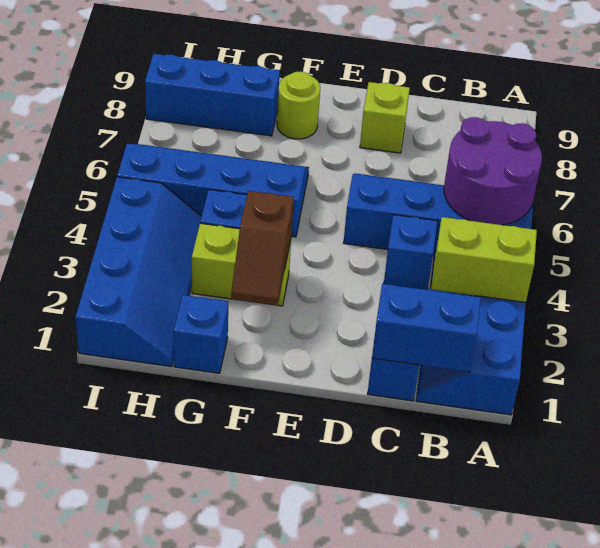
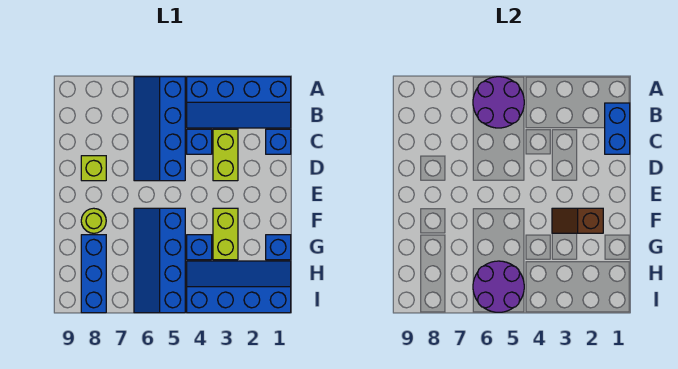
lime brick A3:B3 level 2 -> lime brick C3:D3 level 1
brown slope F2:F3 level 2 top 3 -> brown slope F2:F3 level 2 top 2
none -> purple round brick H5:I6 level 2

